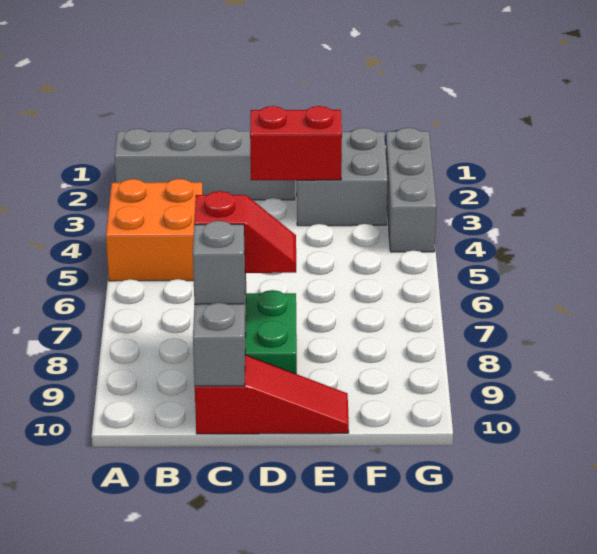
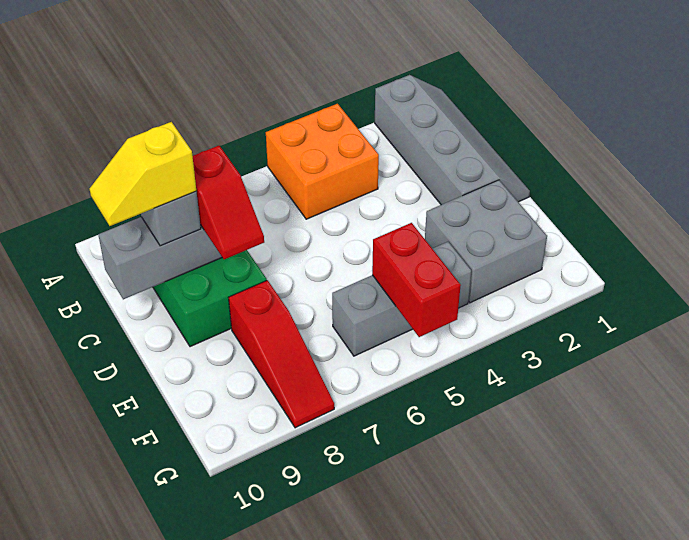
none -> yellow slope C9:C10 level 4 top 9
red slope C10:E10 level 1 top C -> red slope E8:G8 level 1 top E
red brick D3:E3 level 2 -> red brick F5:G5 level 2
grey brick G2:G4 level 1 -> grey brick F4:F6 level 1

